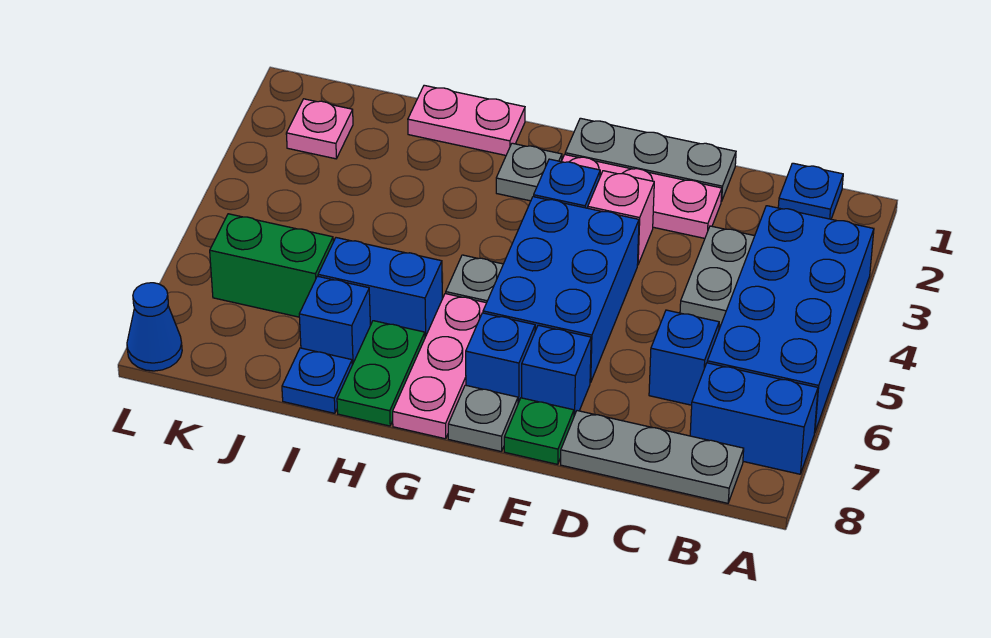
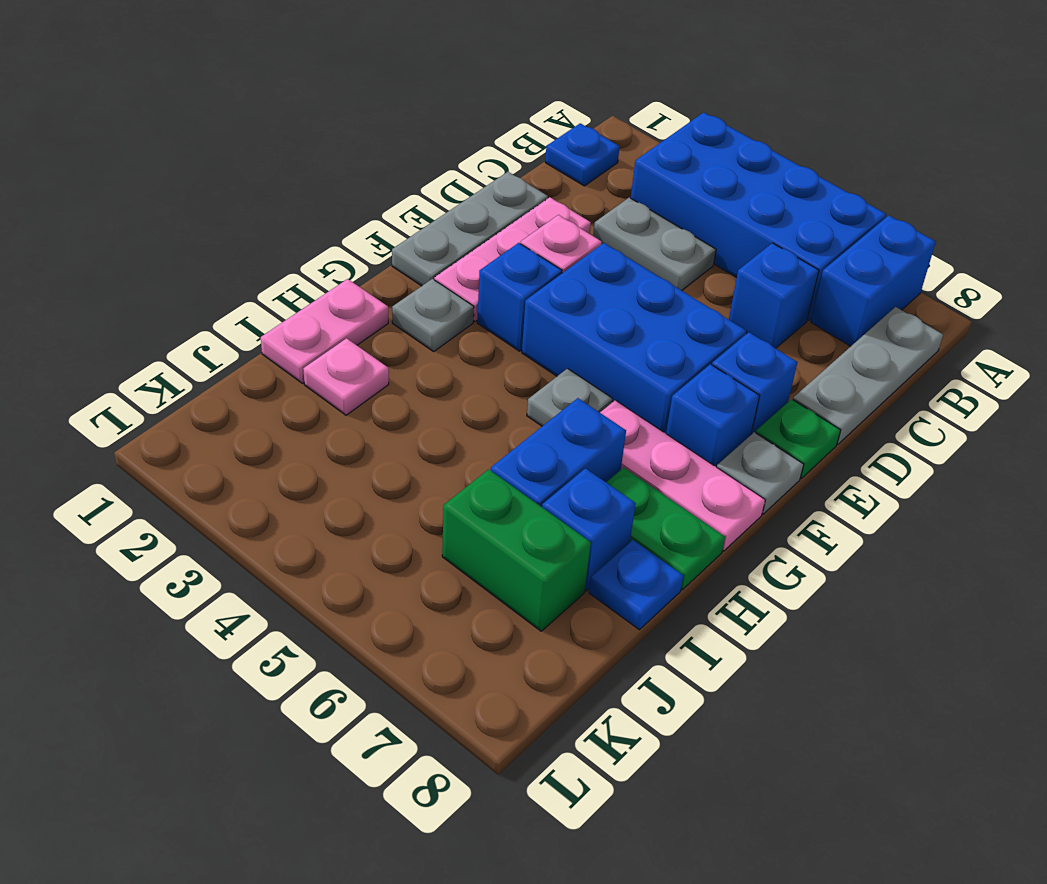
green brick J6:K6 level 1 -> green brick J6:J7 level 1
pink plate K2 level 1 -> pink plate I2 level 1
blue cone L8 level 1 -> none

